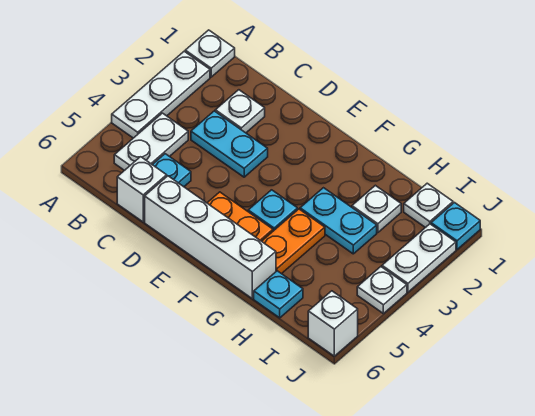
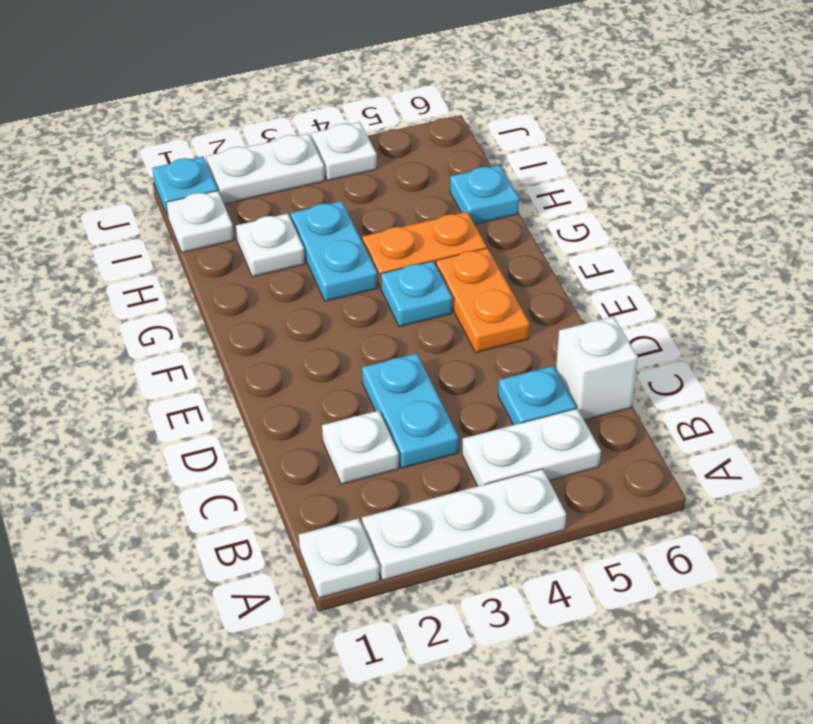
white brick D6:G6 level 1 -> none
white brick J6 level 1 -> none

